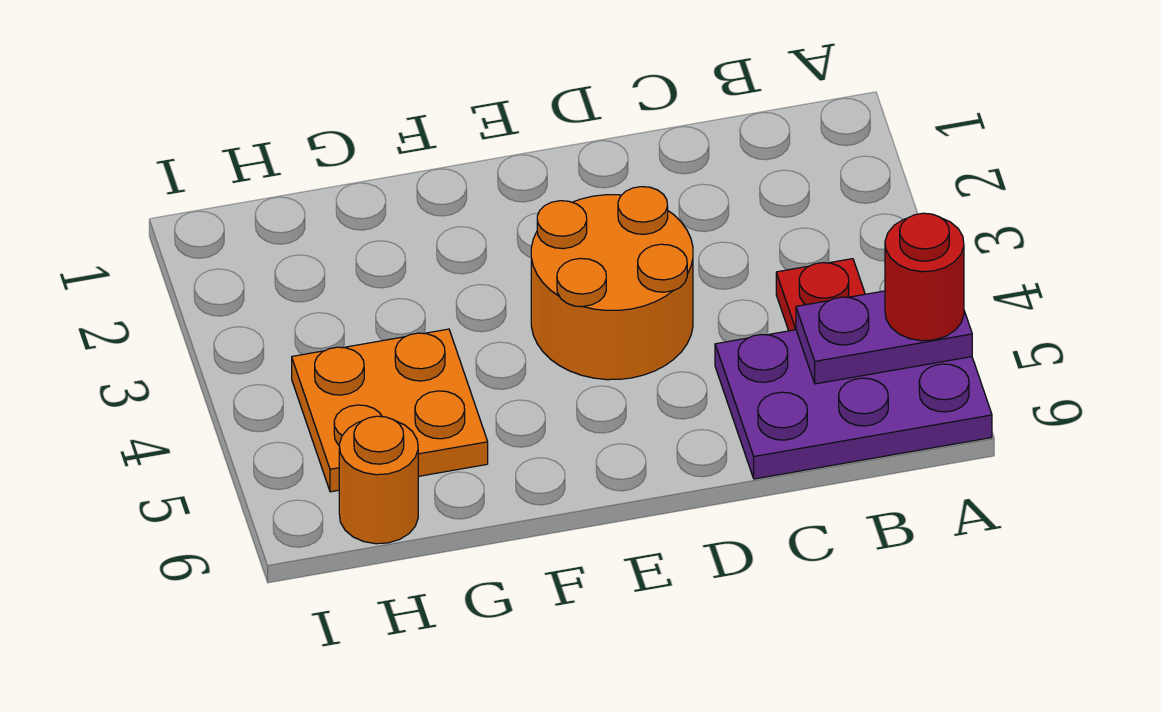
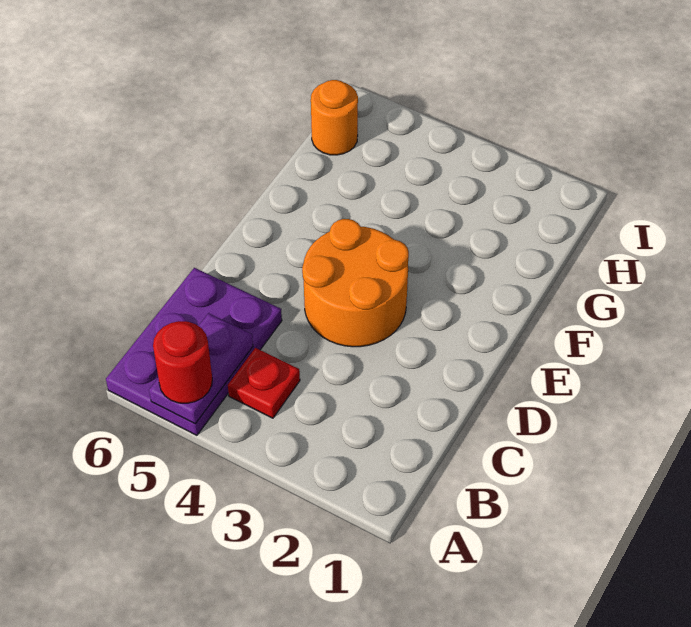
orange plate G4:H5 level 1 -> none

